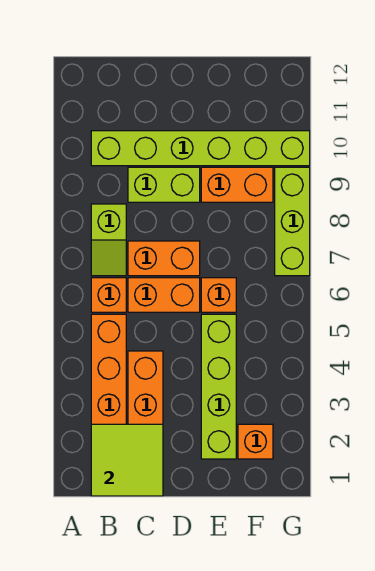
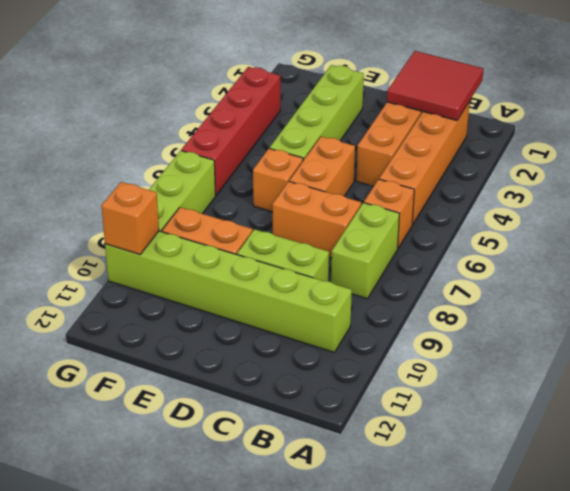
lime tile B1:C2 level 2 -> red tile B1:C2 level 2
lime slope B7:B8 level 1 top 8 -> lime brick B7:B8 level 1
orange brick C6:D6 level 1 -> orange brick D5:D6 level 1
orange brick F2 level 1 -> orange brick G10 level 2
none -> red brick G3:G6 level 1

